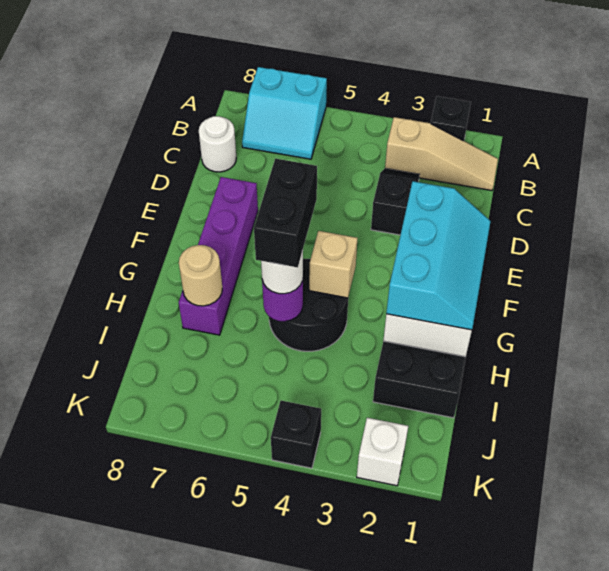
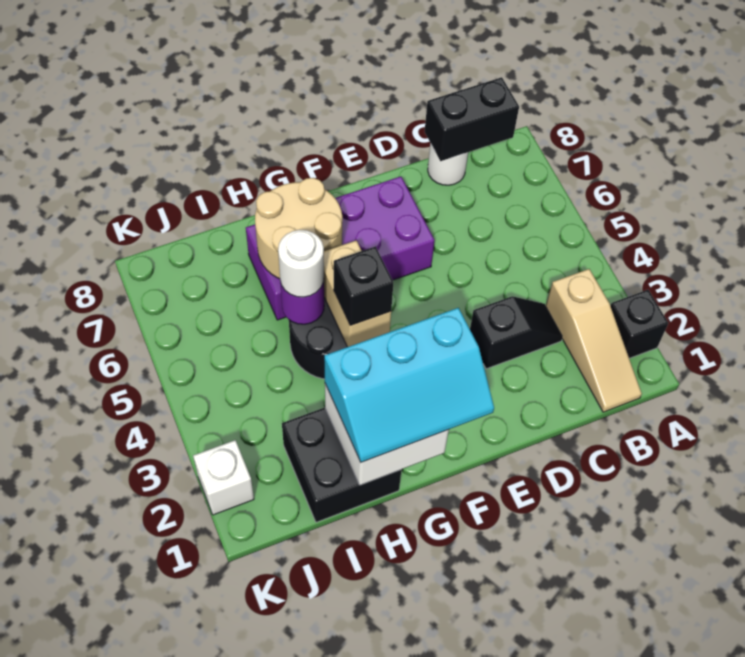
cyan slope A6:B7 level 1 top A -> none
purple brick E7:H7 level 1 -> purple brick E6:H7 level 1
tan brick G4 level 2 -> tan brick G4:G5 level 2
black brick G5:H5 level 4 -> black brick B8:C8 level 2
tan round brick H7 level 2 -> tan round brick G6:H7 level 2
black brick K4 level 1 -> black brick G4 level 3

